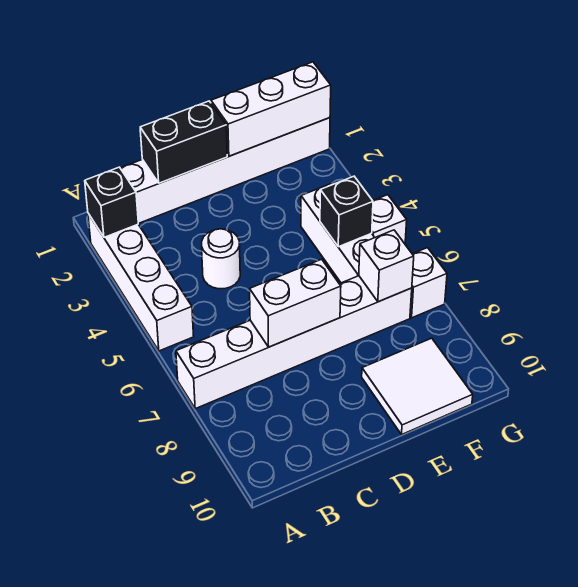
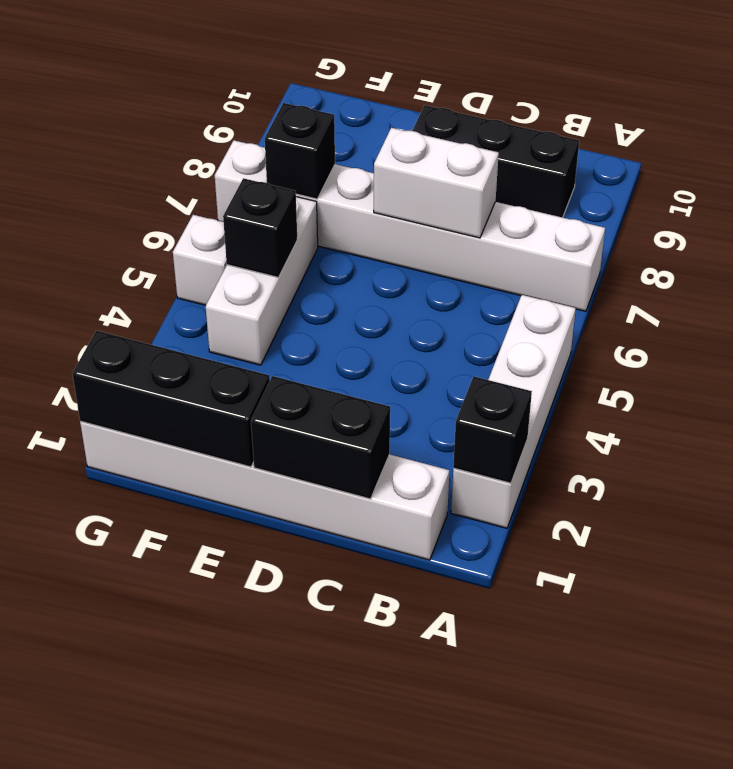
none -> black brick B9:D9 level 1
white round brick C4 level 1 -> none
white brick E1:G1 level 2 -> black brick E1:G1 level 2
white tile E9:F10 level 1 -> none
white brick F7 level 2 -> black brick F7 level 2

